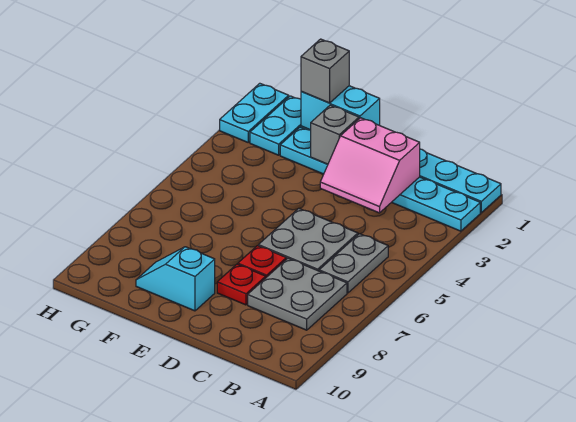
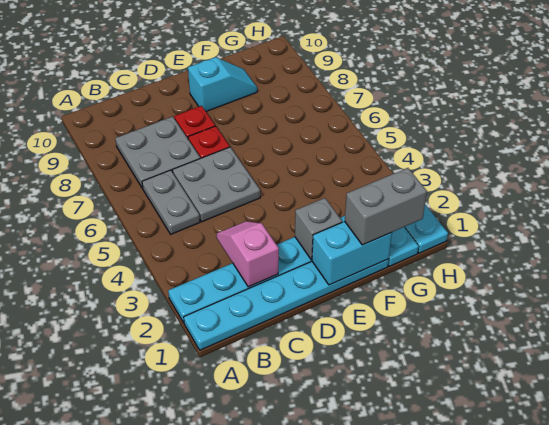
pink slope C2:D3 level 2 top 2 -> pink slope C2:C3 level 2 top 2
grey brick F1 level 3 -> grey brick F1:G1 level 3

